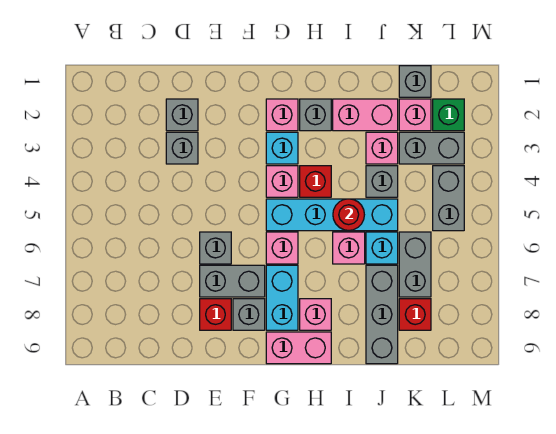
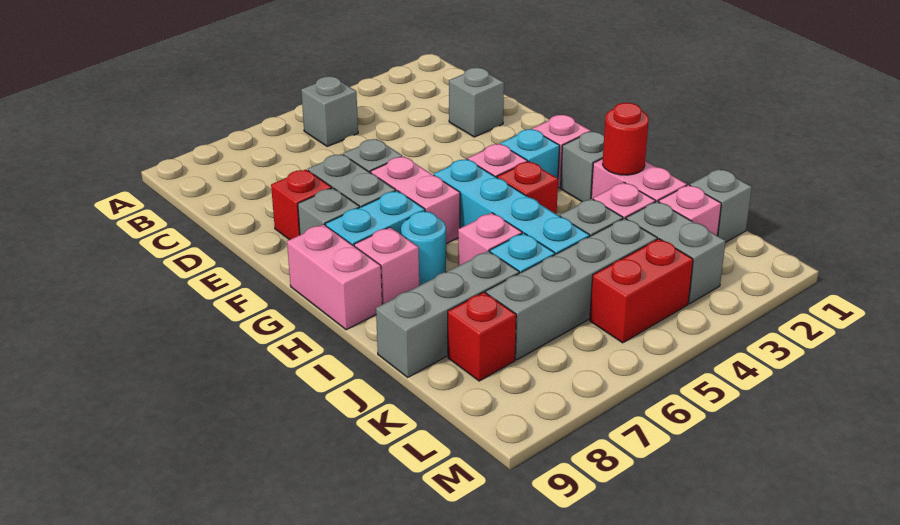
grey brick D3 level 1 -> grey brick B5 level 1
pink brick G6 level 1 -> pink brick F6:G6 level 1
none -> cyan round brick H7 level 1
red round brick I5 level 2 -> red round brick I2 level 2
grey brick K6:K7 level 1 -> grey brick K4:K7 level 1
green brick L2 level 1 -> none
grey brick L4:L5 level 1 -> red brick L4:L5 level 1

